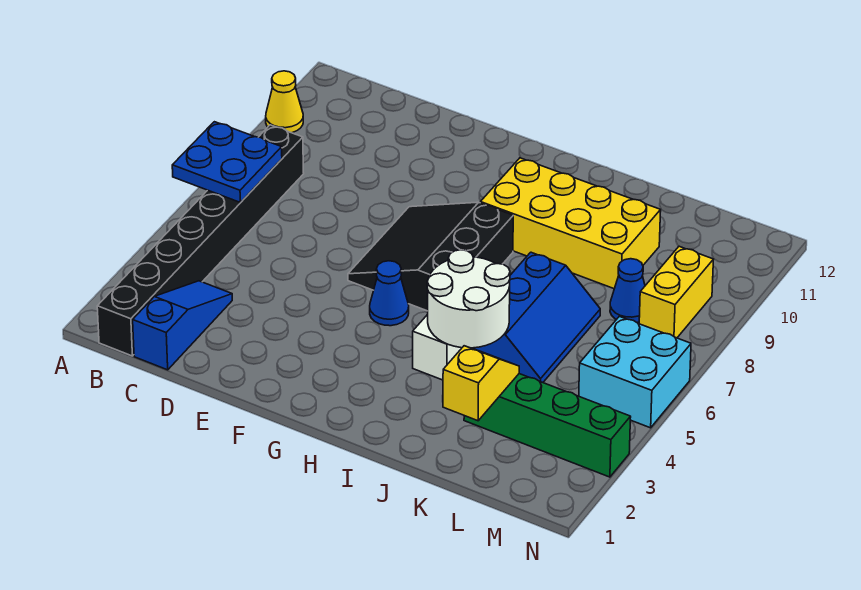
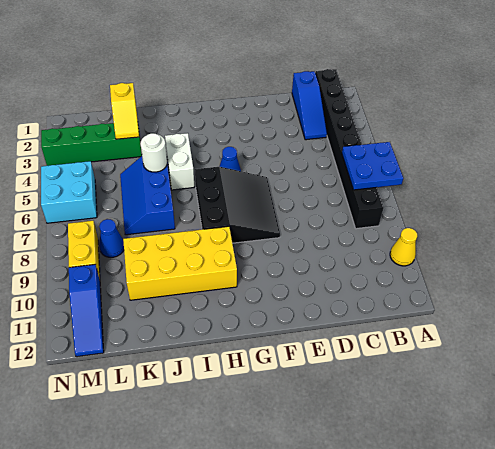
white round brick I4:J5 level 2 -> white round brick J5 level 2
none -> blue slope M10:M12 level 1 top 10

